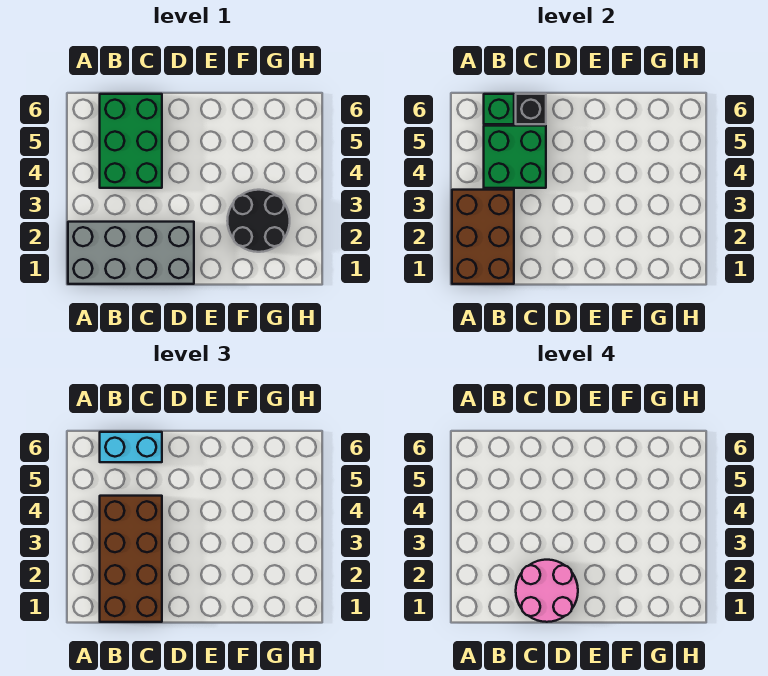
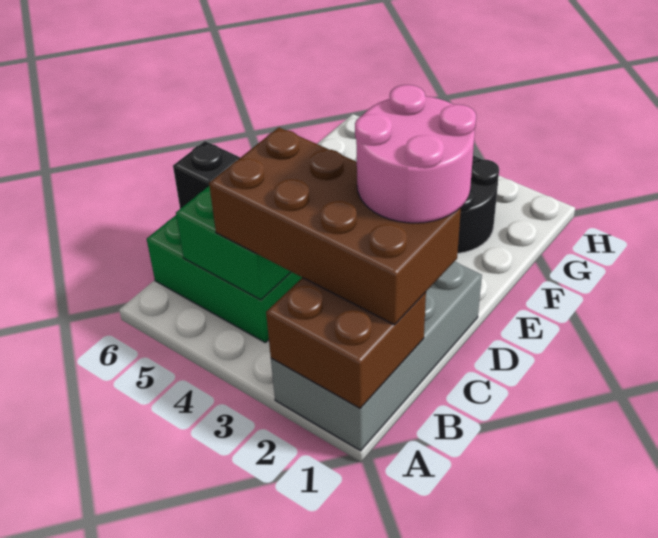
brown brick A1:B3 level 2 -> brown brick A1:B2 level 2
green brick B6 level 2 -> none
cyan brick B6:C6 level 3 -> none

